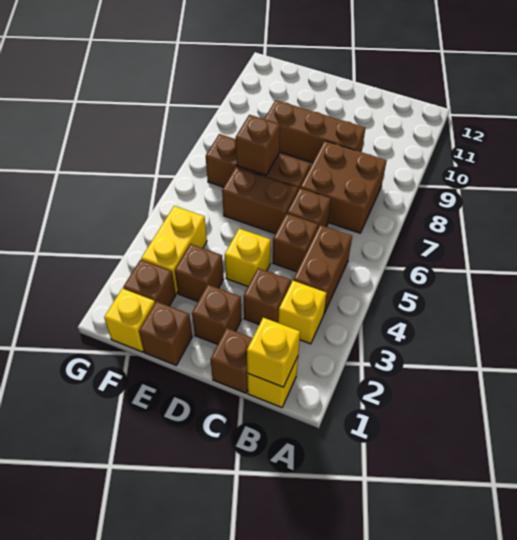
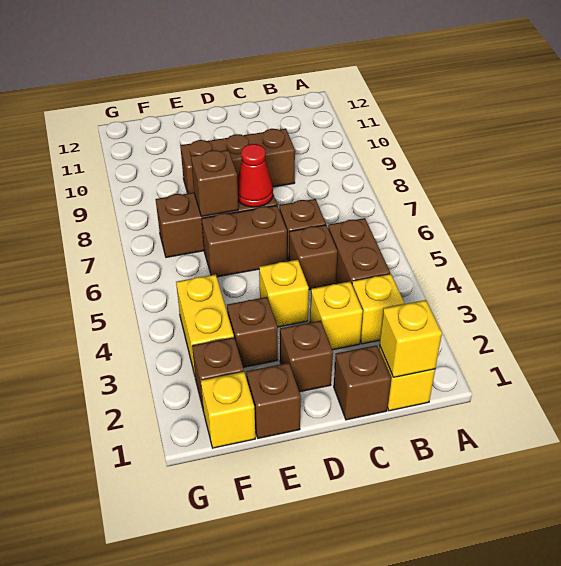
brown brick B7:C8 level 1 -> none
brown brick C3 level 1 -> yellow brick C3 level 1
none -> red cone D7 level 2

